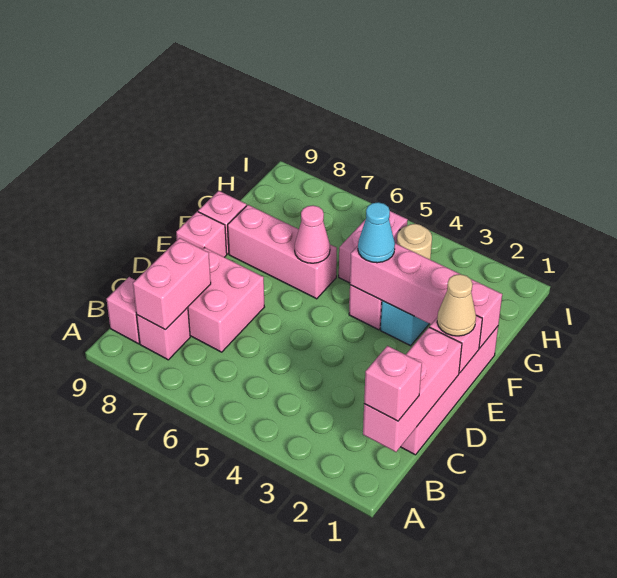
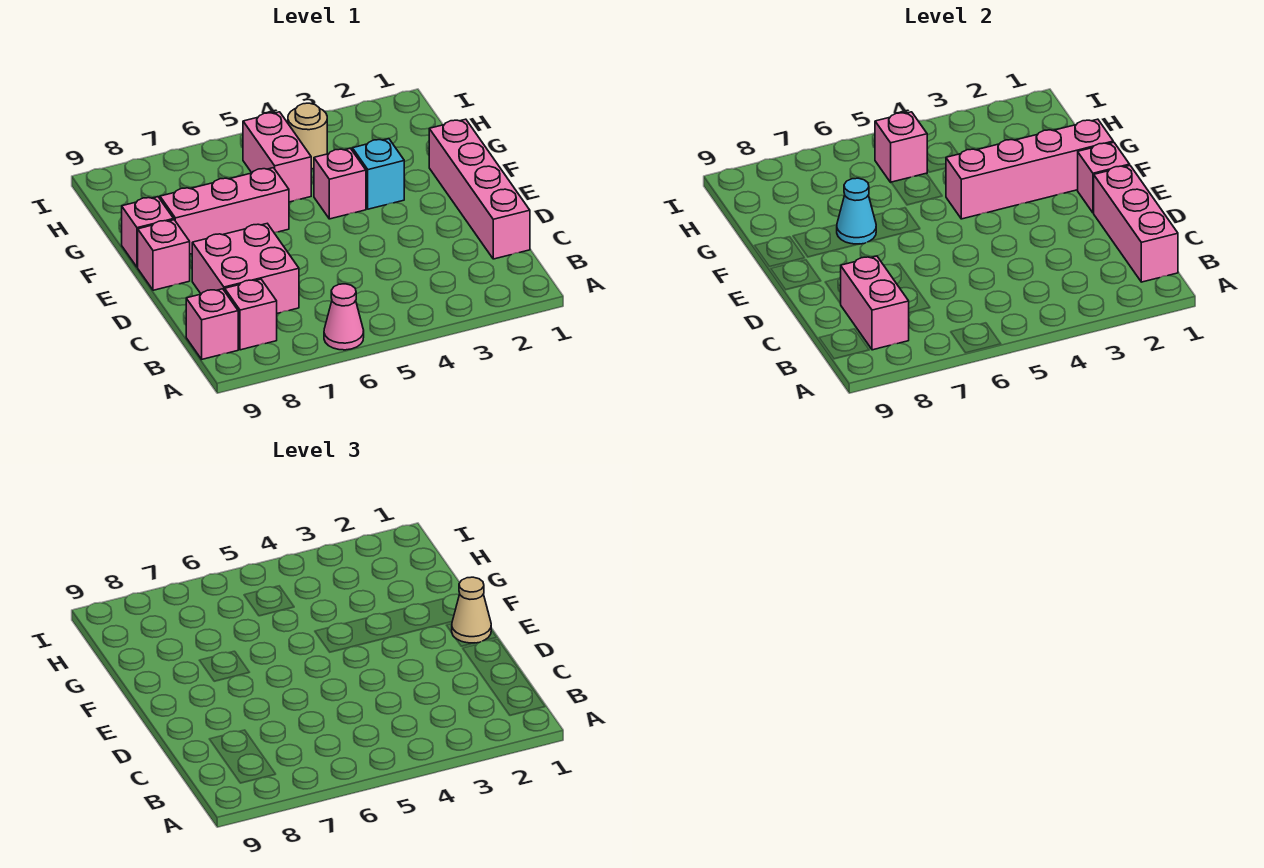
pink brick B1 level 3 -> pink brick H5 level 2
cyan cone F4 level 3 -> cyan cone F7 level 2
pink cone F6 level 2 -> pink cone A6 level 1

